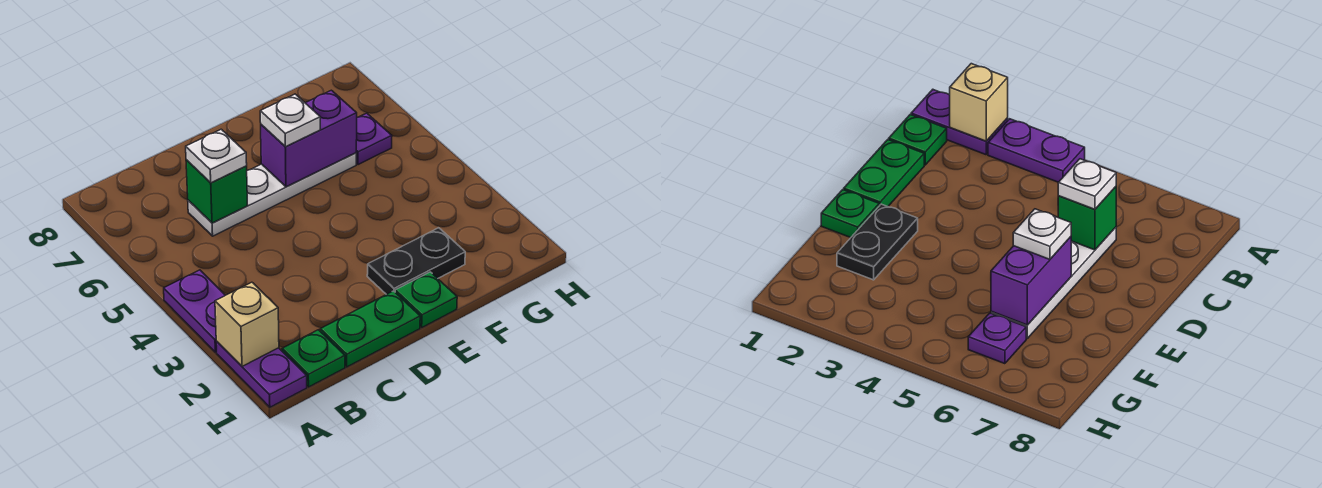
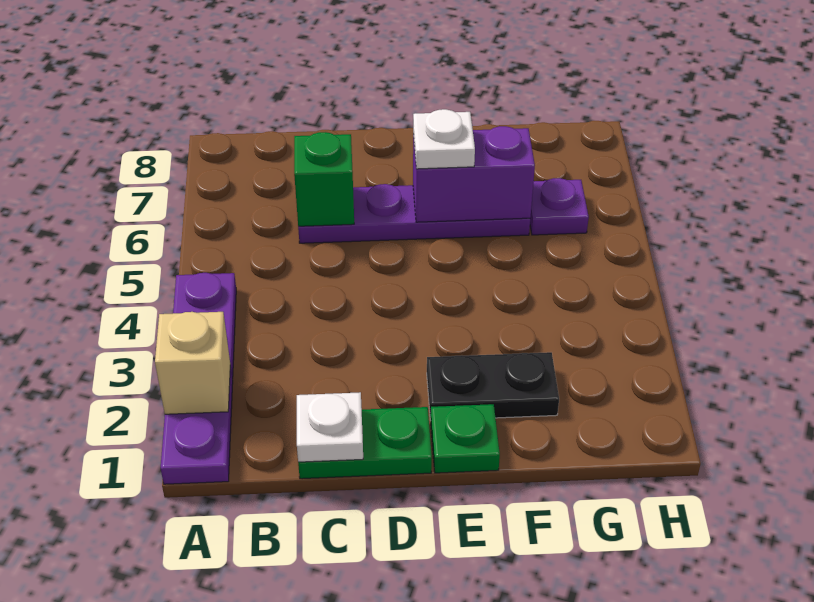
green plate B1 level 1 -> none
white plate C6:F6 level 1 -> purple plate C6:F6 level 1
white plate C6 level 3 -> white plate C1 level 2

